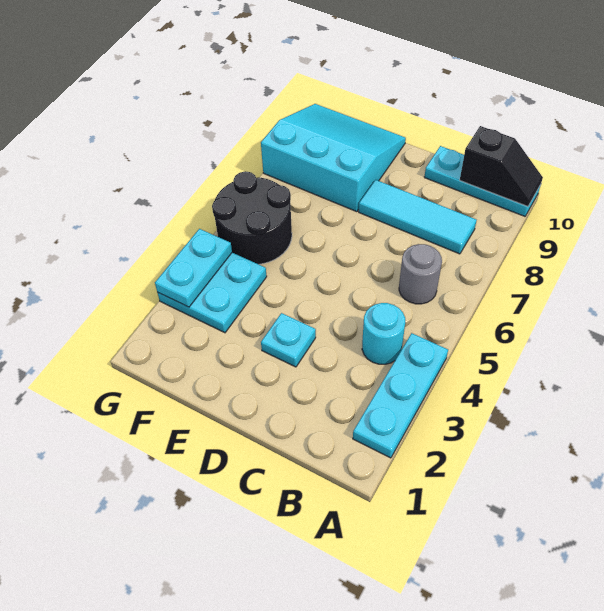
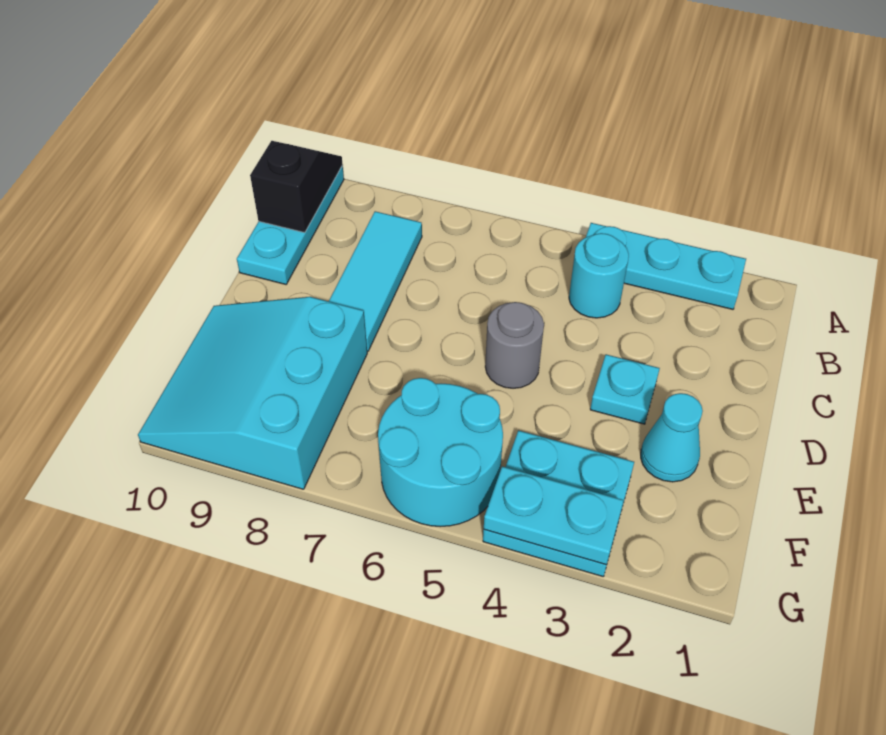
grey round brick B6 level 1 -> grey round brick D5 level 1
none -> cyan cone E2 level 1
black round brick F5:G6 level 1 -> cyan round brick F5:G6 level 1

